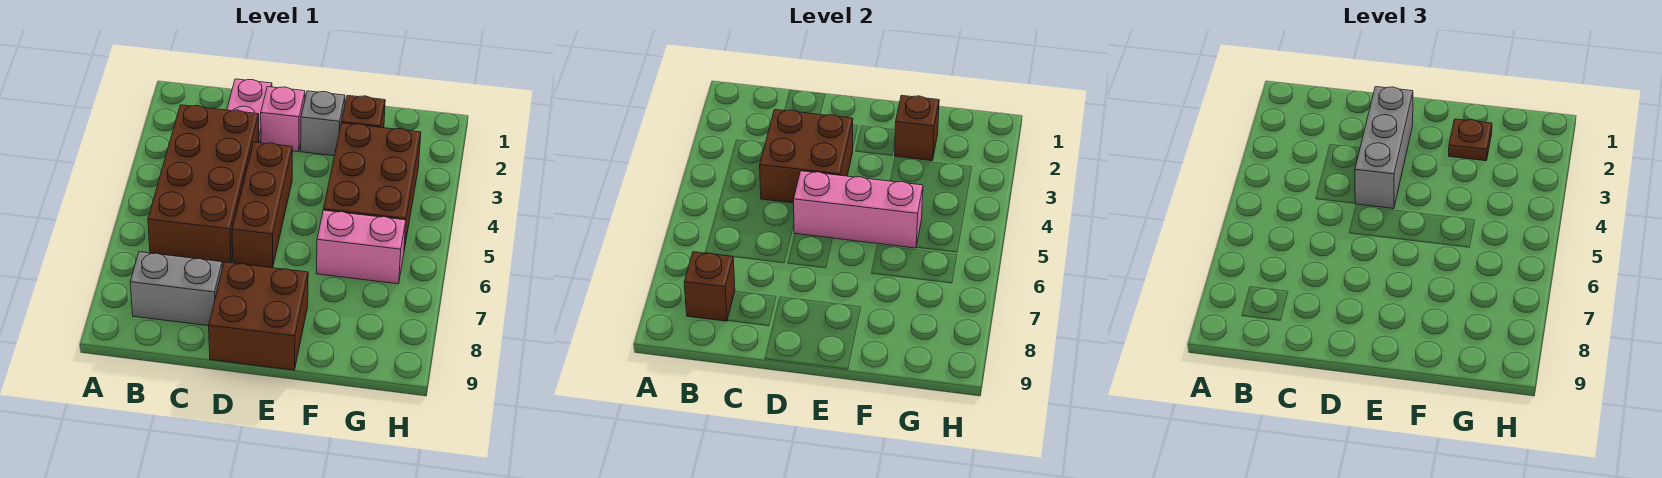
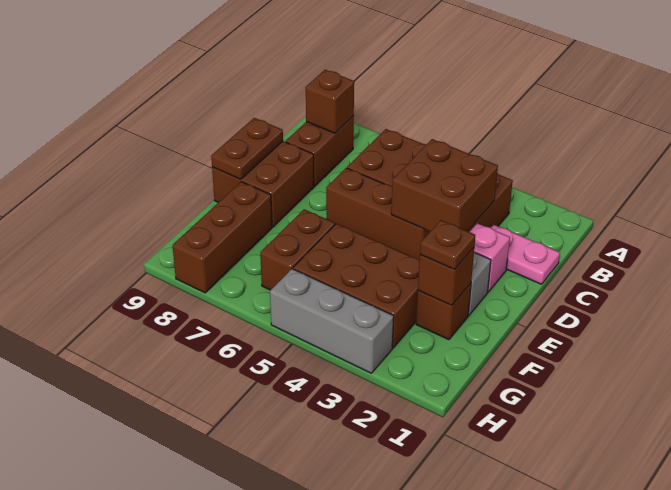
grey brick B8:C8 level 1 -> brown brick B8:C8 level 1
grey brick D2:D4 level 3 -> grey brick H3:H5 level 1
pink brick D5:F5 level 2 -> none
none -> brown plate D9:E9 level 2
pink brick F6:G6 level 1 -> brown brick F6:G6 level 1
none -> brown brick F8:H8 level 1

